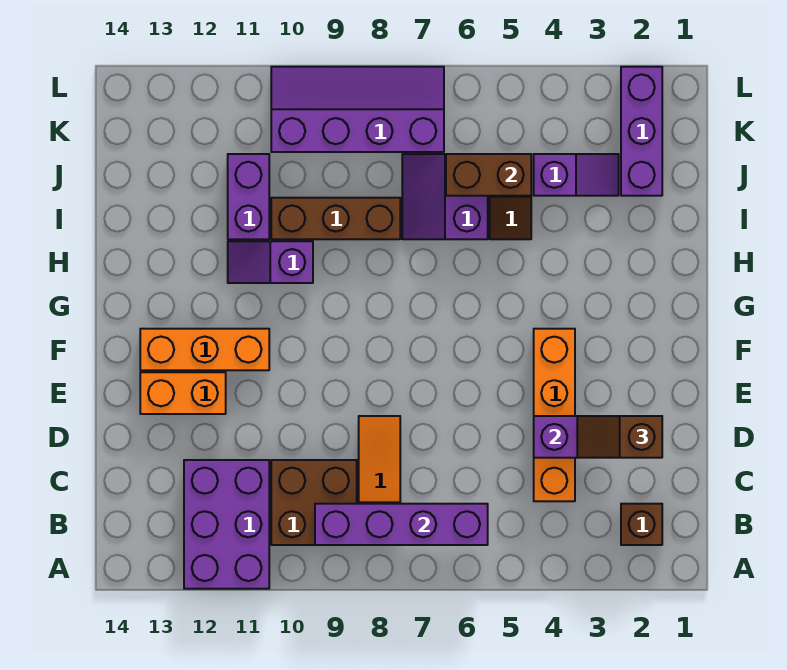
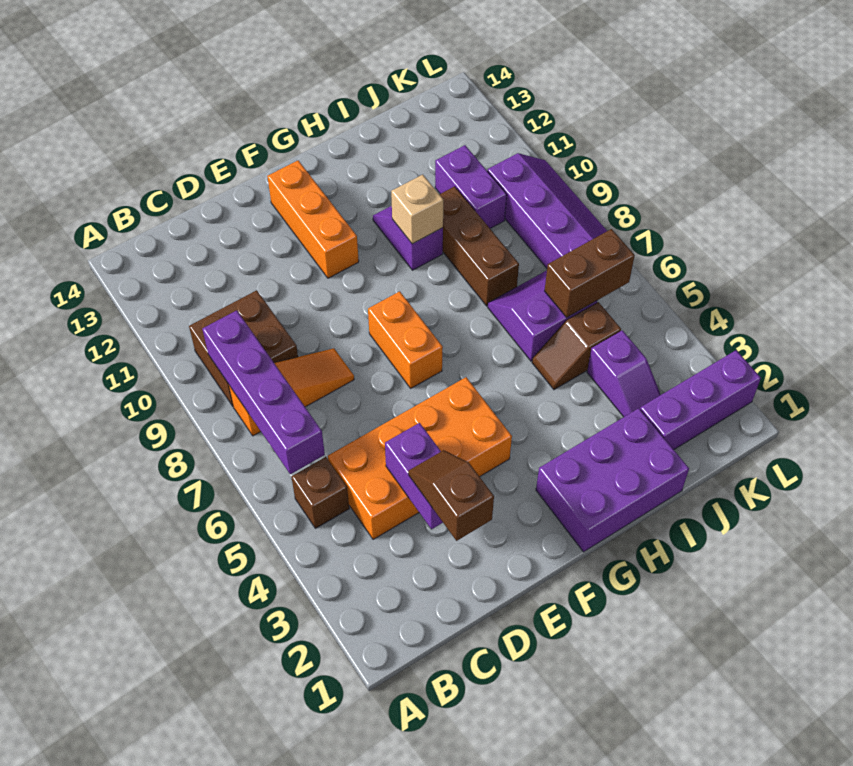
purple brick A11:C12 level 1 -> purple brick G1:I2 level 1
brown brick B2 level 1 -> brown brick B5 level 1
orange brick C4:F4 level 1 -> orange brick C4:F5 level 1
orange brick E12:E13 level 1 -> orange brick F7:F8 level 1
none -> tan brick H10 level 2
purple brick I11:J11 level 1 -> purple brick J10:J11 level 1
brown brick J5:J6 level 2 -> brown brick J6:K6 level 2

